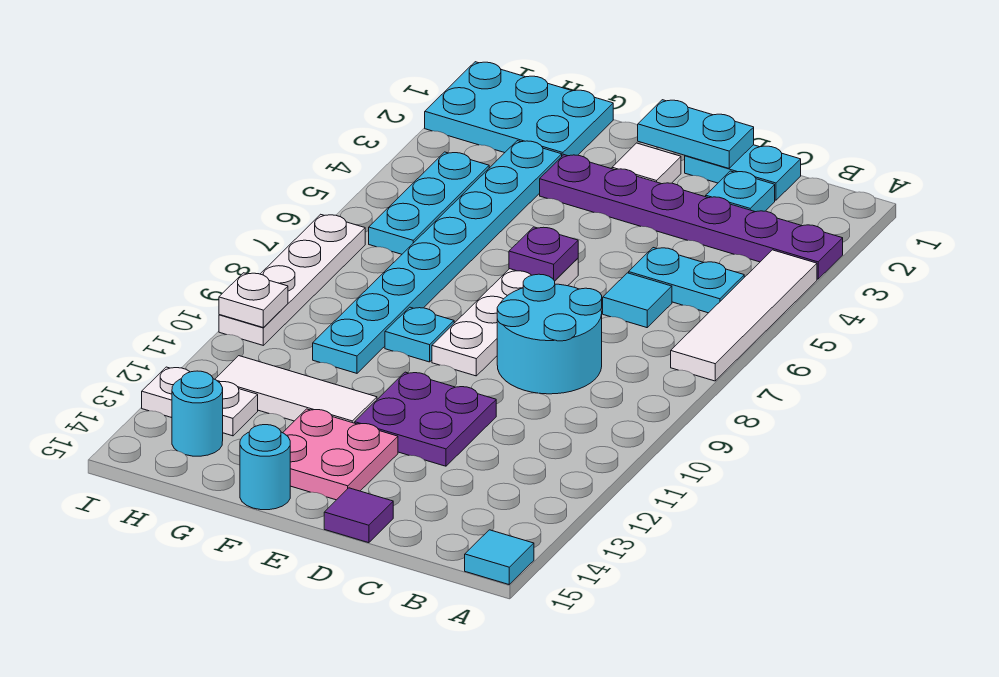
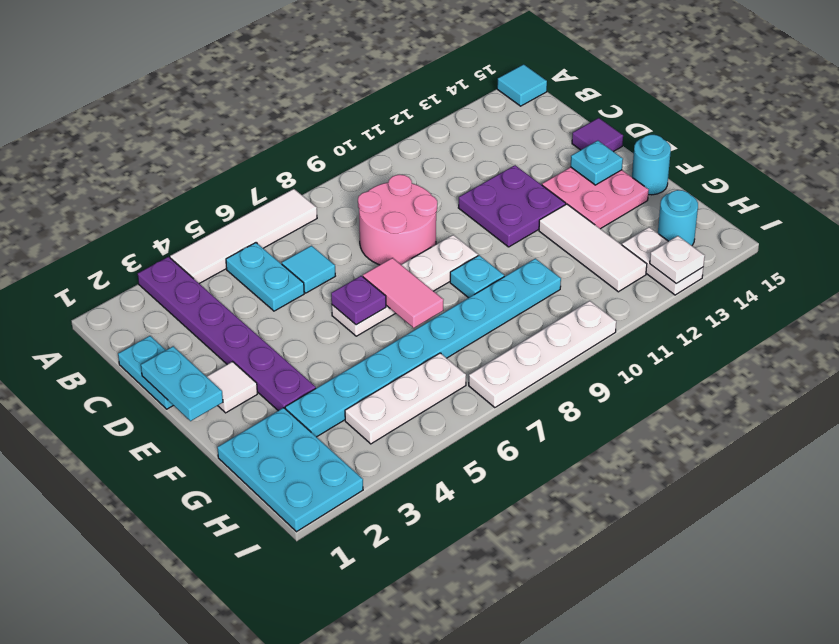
cyan plate C2 level 1 -> cyan plate E14 level 2
cyan round brick C8:D9 level 1 -> pink round brick C8:D9 level 1
none -> pink tile E7:F7 level 2
cyan plate H4:H6 level 1 -> white plate H4:H6 level 1
white plate I10 level 2 -> white plate I13 level 2

